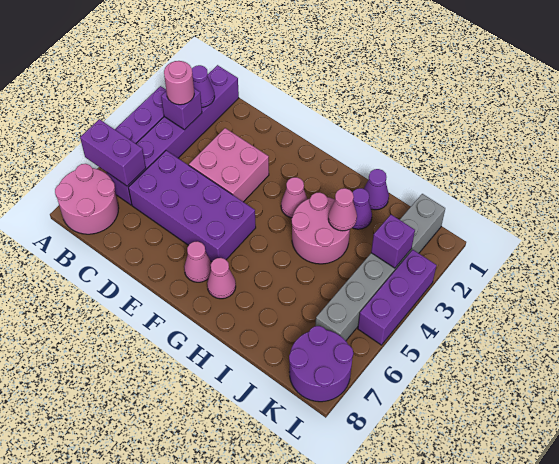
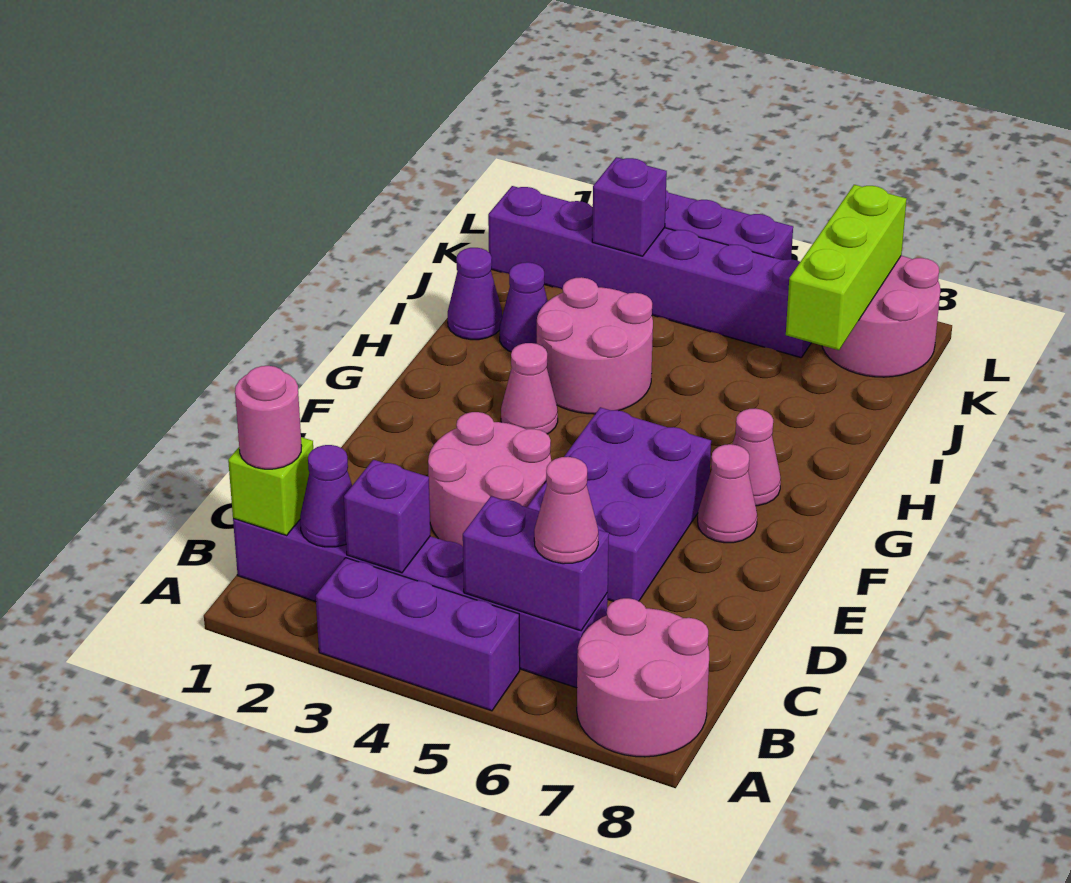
purple brick A6:B6 level 2 -> purple brick B5:B6 level 2
none -> lime brick B1 level 2
pink round brick B3 level 3 -> pink round brick B1 level 3
purple brick C5:F6 level 1 -> purple brick D5:F6 level 1
pink brick D3:E4 level 1 -> pink round brick D3:E4 level 1
pink cone I3 level 2 -> pink cone B6 level 3
none -> lime brick J7:L7 level 2
grey brick K1:K6 level 1 -> purple brick K1:K6 level 1
purple round brick K7:L8 level 1 -> pink round brick K7:L8 level 1

